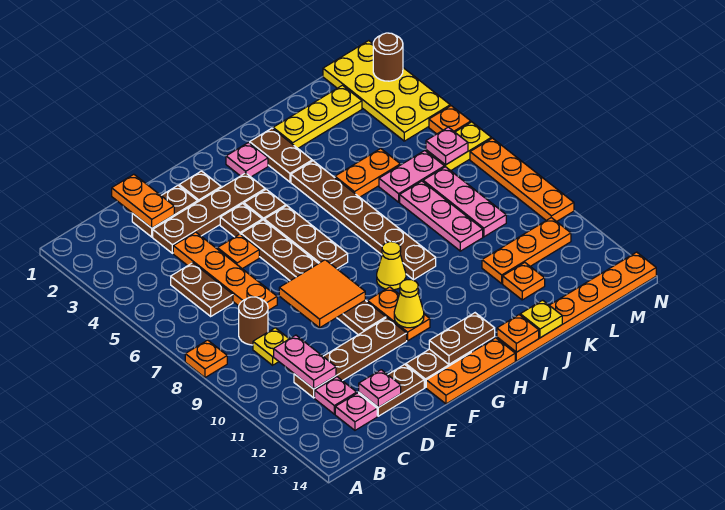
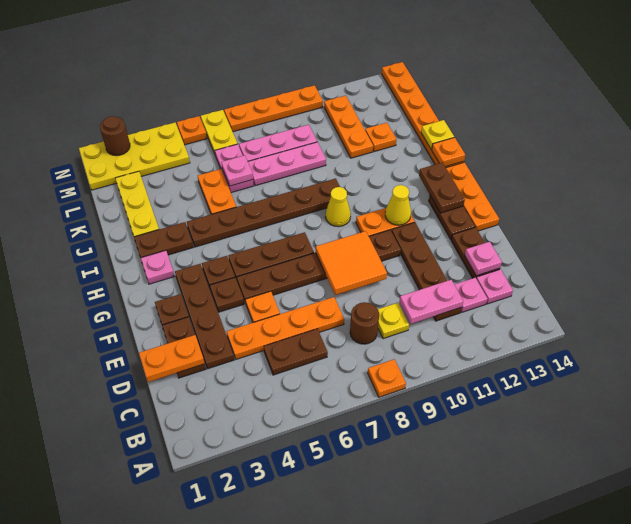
pink plate M6 level 2 -> pink plate K6 level 2

